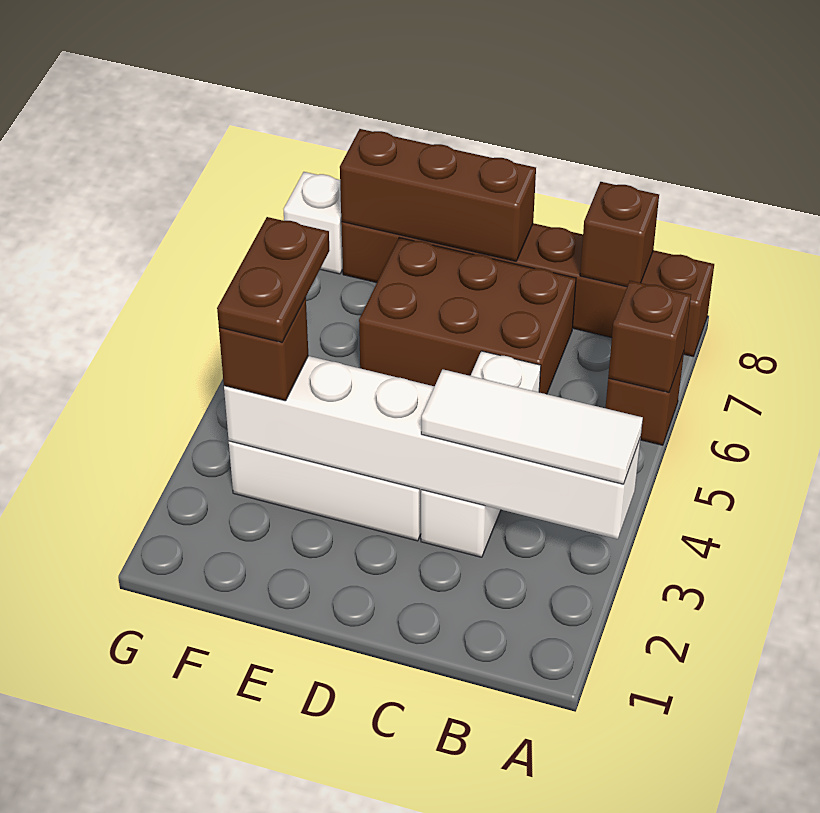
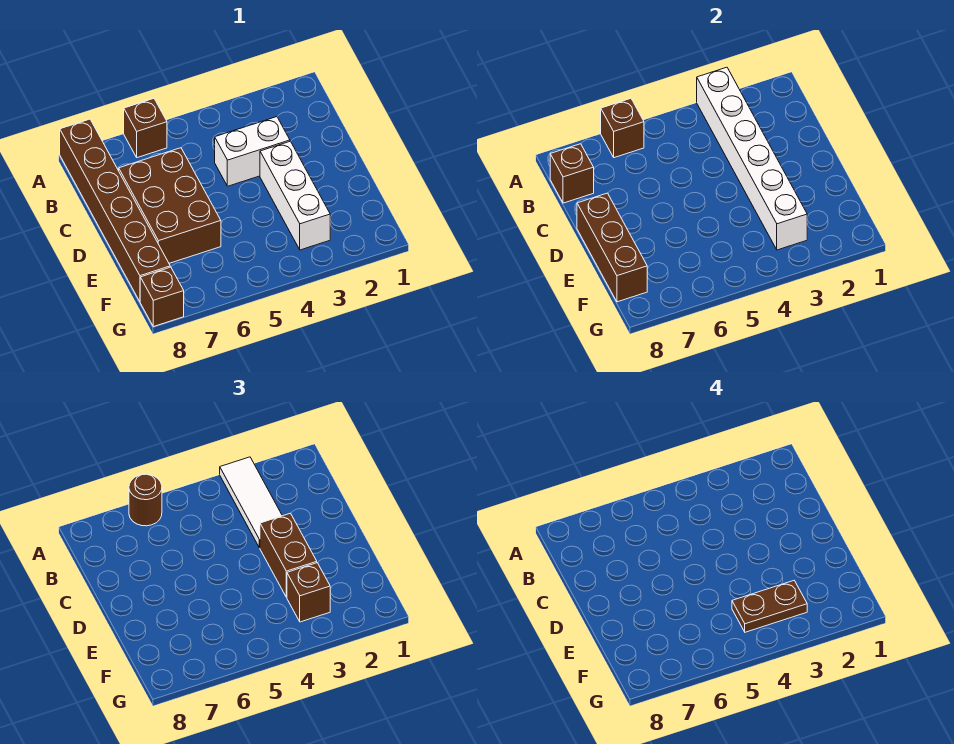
none -> brown round brick A6 level 3
white brick C3:C5 level 1 -> white brick C3:C4 level 1
none -> brown brick D3:E3 level 3
white brick G8 level 1 -> brown brick G8 level 1

